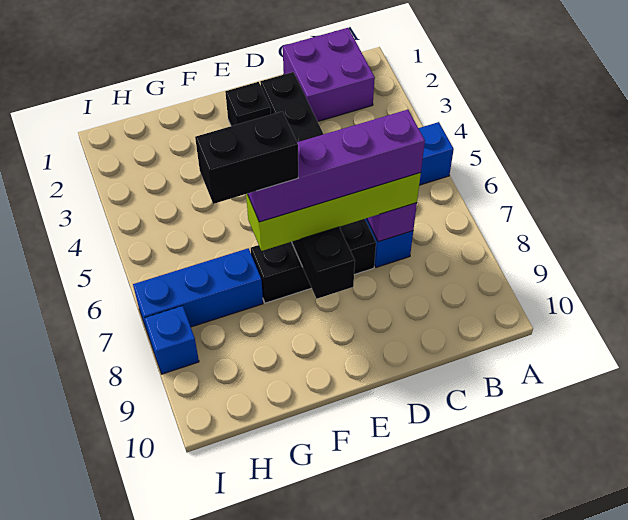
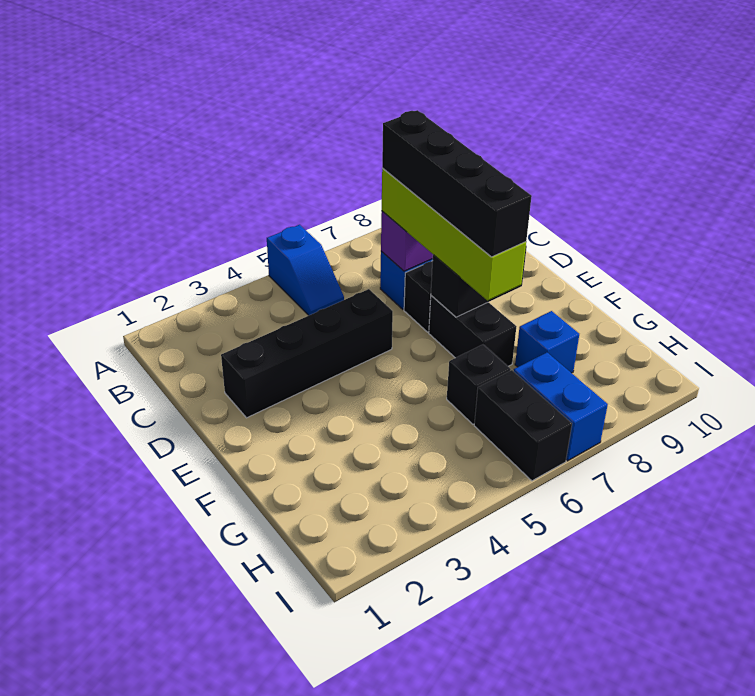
purple brick B1:C2 level 1 -> none
purple brick C7:F7 level 4 -> black brick C7:F7 level 4
black brick E2 level 1 -> black brick G6 level 1
black brick F7:G7 level 5 -> black brick H6:I6 level 1
blue brick G7:I7 level 1 -> blue brick H7:I7 level 1
blue brick I8 level 1 -> blue brick G8 level 1

